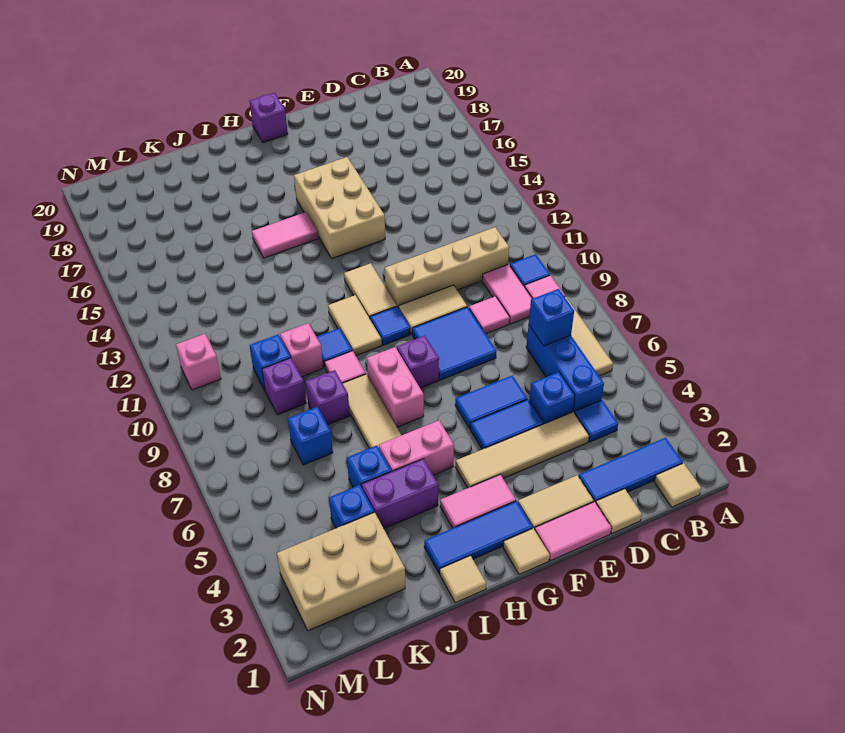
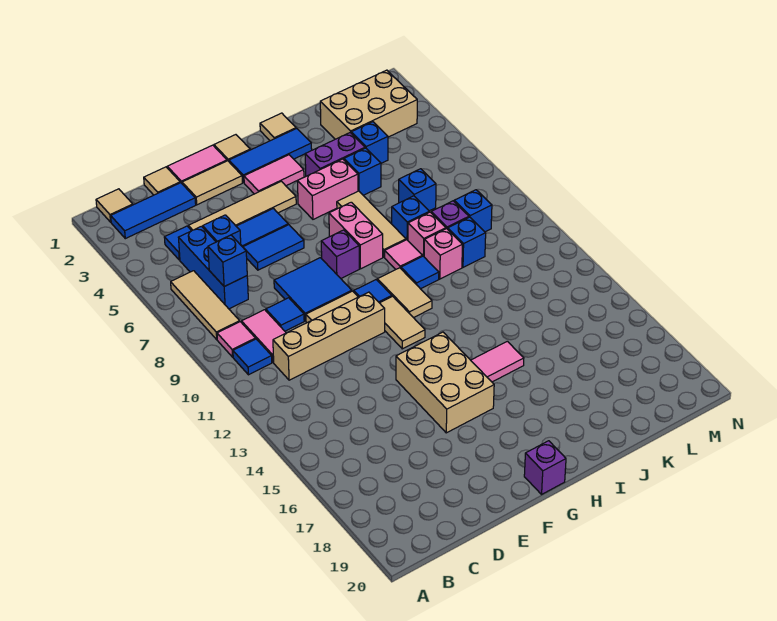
pink tile D9 level 1 -> blue tile D9 level 1
purple brick J8 level 1 -> blue brick J8 level 1
none -> blue brick L9 level 1
pink brick M11 level 1 -> pink brick J9 level 1

